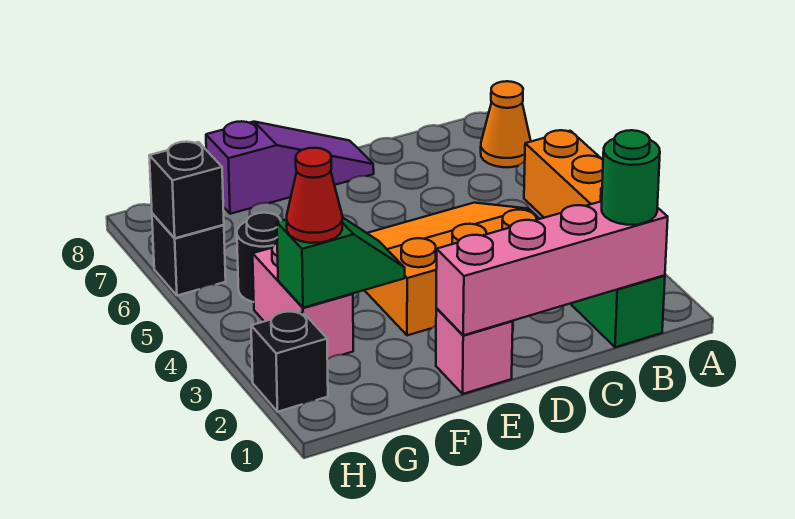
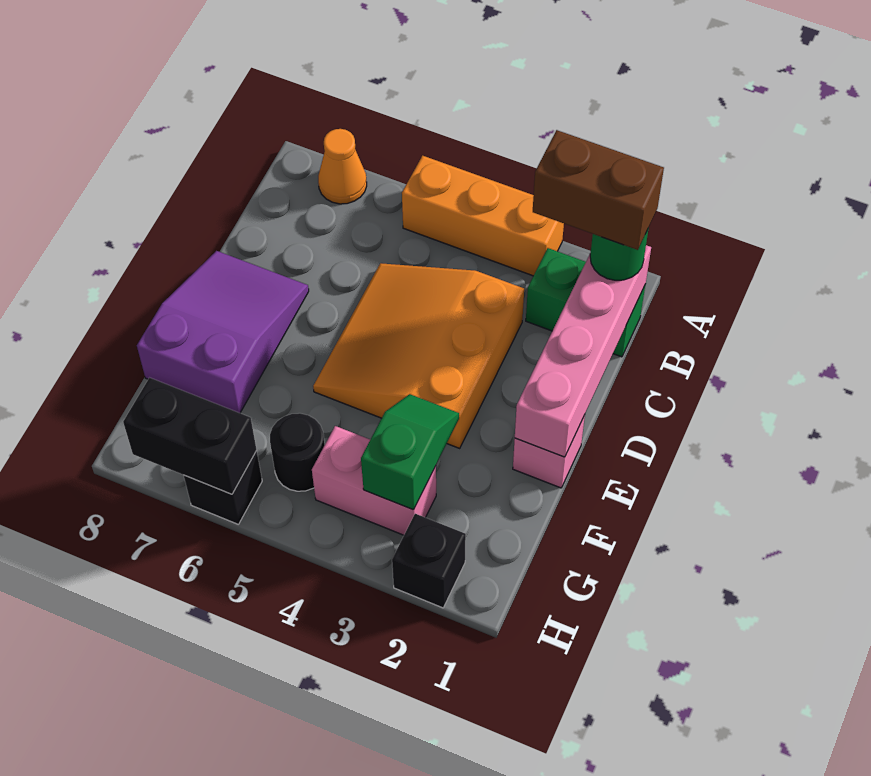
none -> brown brick B1:B2 level 4
purple slope D8:F8 level 1 top F -> purple slope D7:F8 level 1 top F
red cone G3 level 3 -> none
black brick H6 level 2 -> black brick H6:H7 level 2

